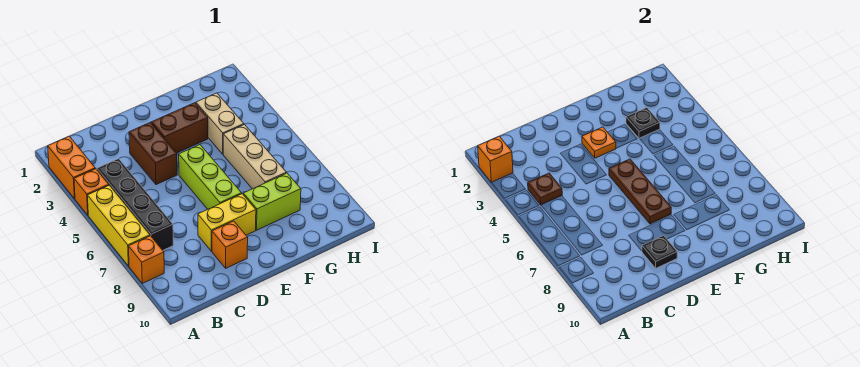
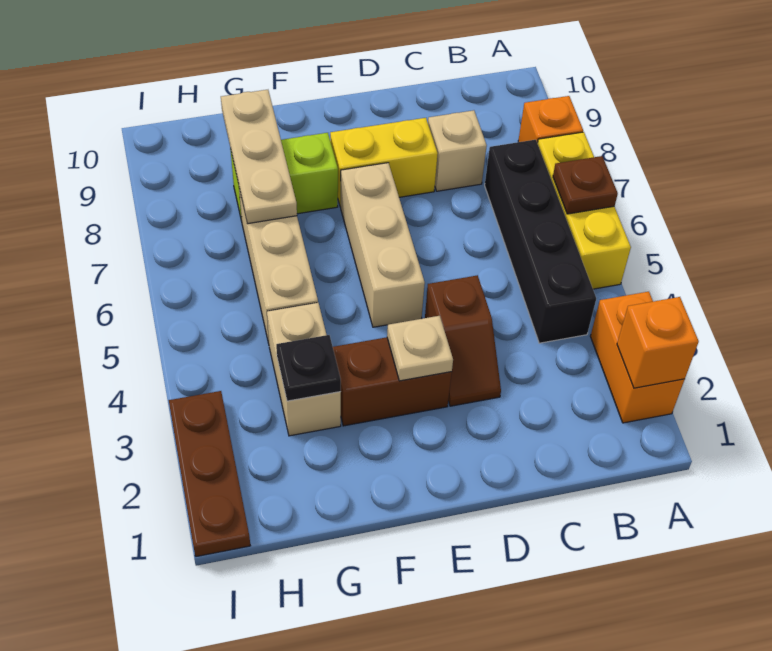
orange brick A4 level 1 -> none
brown plate B4 level 2 -> brown plate A6 level 2
none -> tan brick C8 level 1
brown brick D3:D4 level 1 -> brown slope D3:D4 level 1 top 4
orange brick D9 level 1 -> none
black plate D9 level 2 -> none
orange plate E3 level 2 -> tan plate E3 level 2
lime brick E5:E7 level 1 -> tan brick E5:E7 level 1
brown plate E5:E7 level 2 -> brown plate I1:I3 level 1
none -> tan plate G7:G9 level 2

